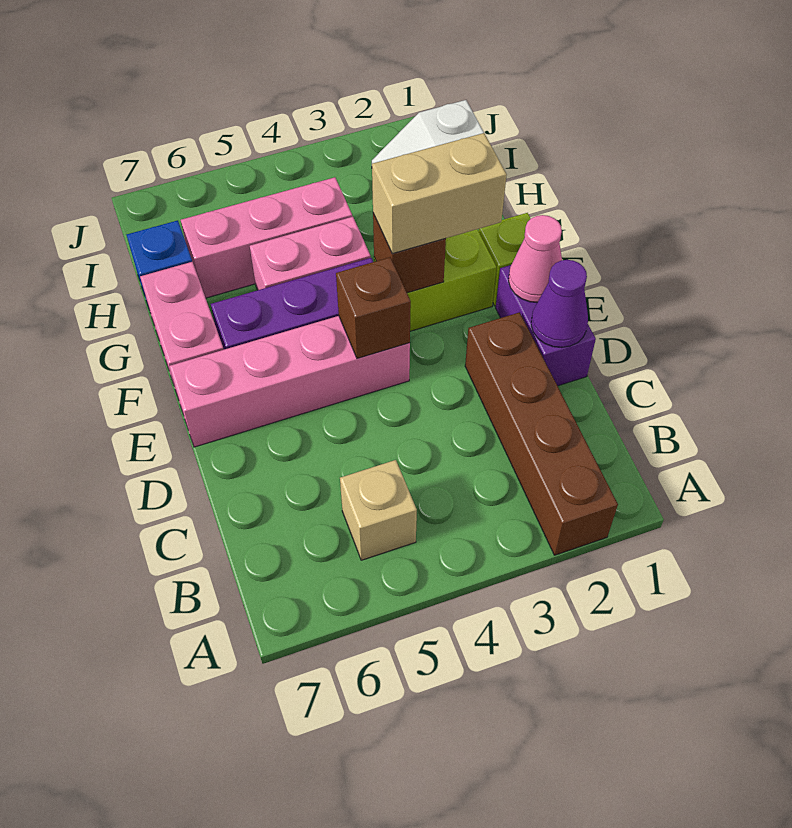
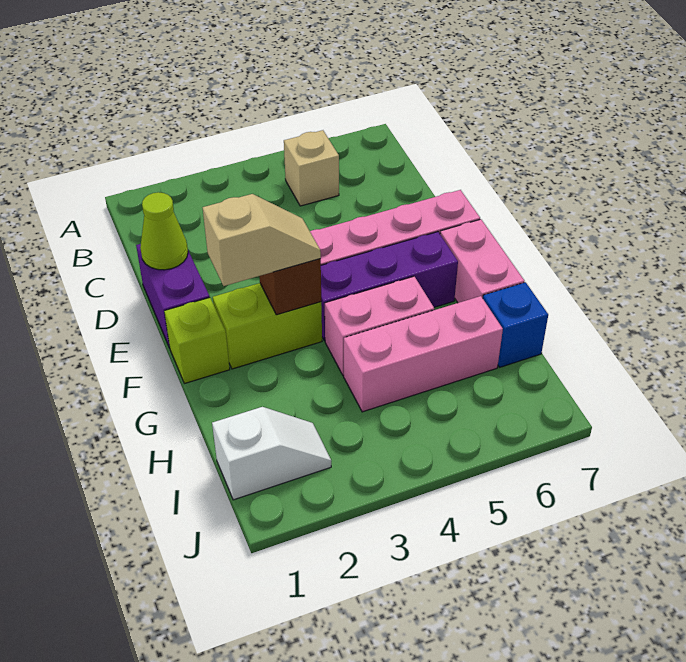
brown brick A2:D2 level 1 -> none
purple cone D1 level 2 -> lime cone D1 level 2
pink cone E1 level 2 -> none
brown brick E4 level 2 -> none
tan brick F2:F3 level 3 -> tan slope F2:F3 level 3 top 2

